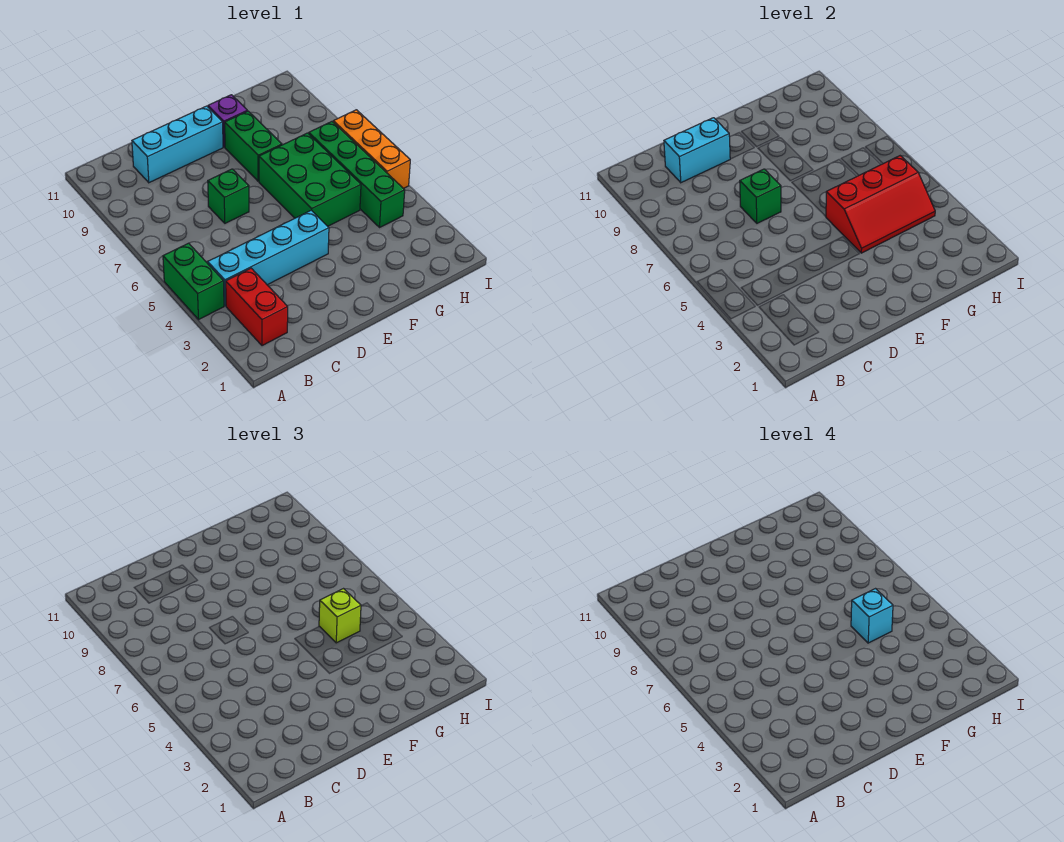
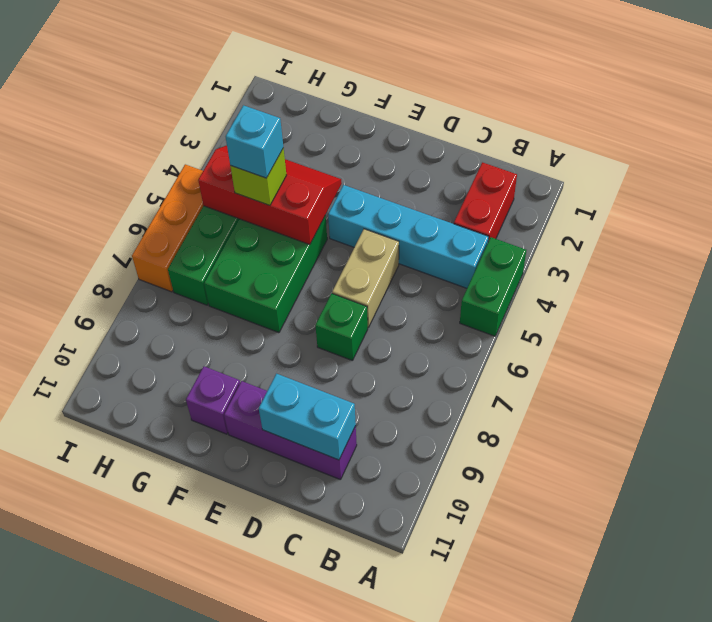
cyan brick C10:E10 level 1 -> purple brick C10:E10 level 1
none -> tan brick D5:D6 level 1
green brick D7 level 2 -> none
green brick F8:F9 level 1 -> none

